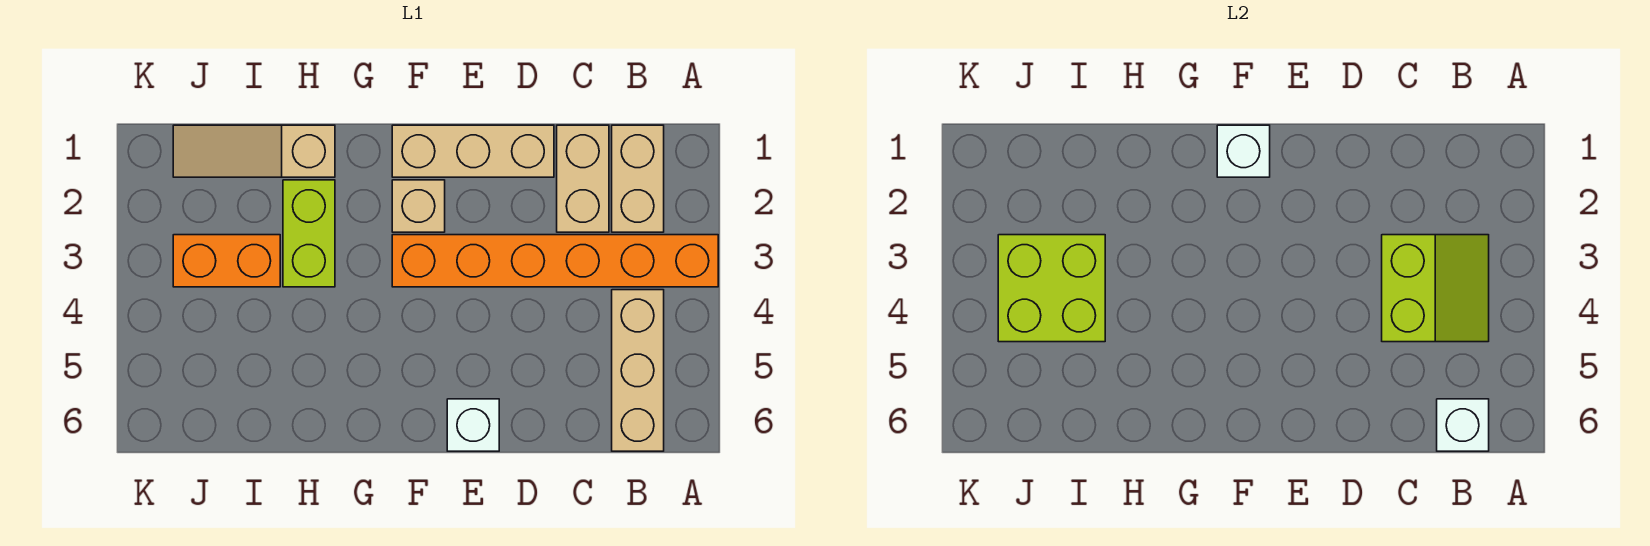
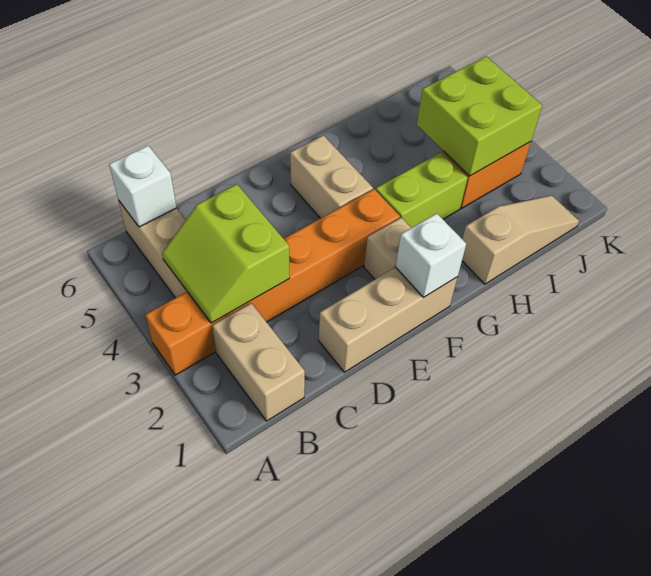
tan brick C1:C2 level 1 -> tan brick F4:F5 level 1
white brick E6 level 1 -> none
lime brick H2:H3 level 1 -> lime brick G3:H3 level 1

